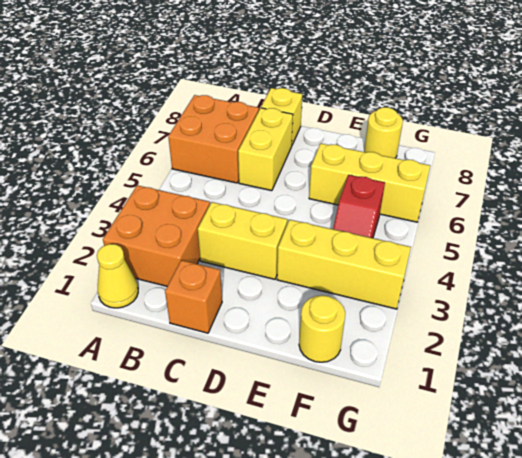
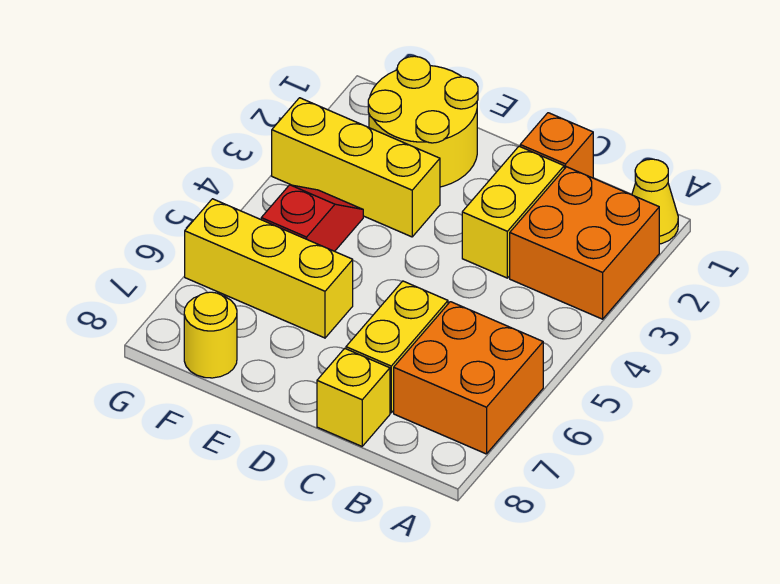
yellow brick C3:D3 level 1 -> yellow brick C2:C3 level 1
yellow round brick F1 level 1 -> yellow round brick E1:F2 level 1

